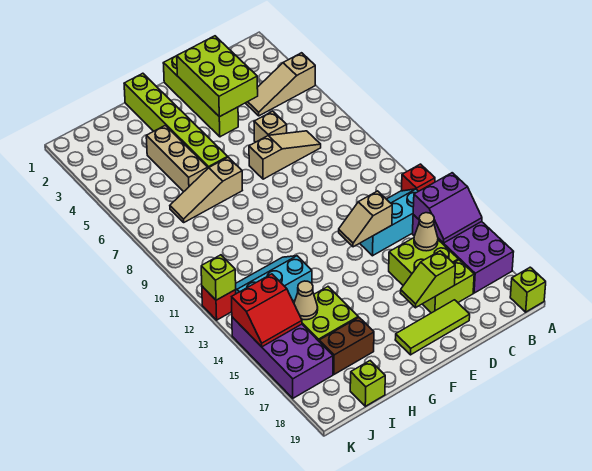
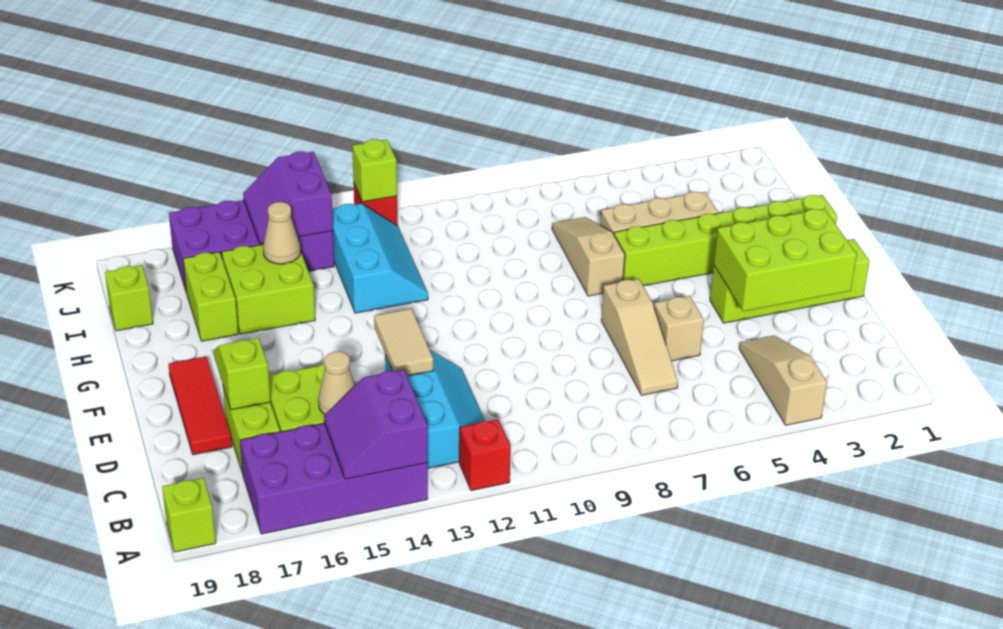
tan slope D13:E13 level 2 top D -> tan tile D13:E13 level 2
lime tile D18:F18 level 1 -> red tile D18:F18 level 1
brown brick H17:I17 level 1 -> lime brick H17:I17 level 1
red slope J14:K15 level 2 top 14 -> purple slope J14:K15 level 2 top 14

